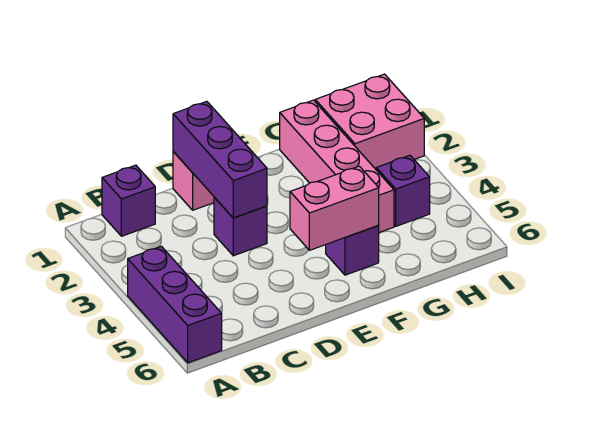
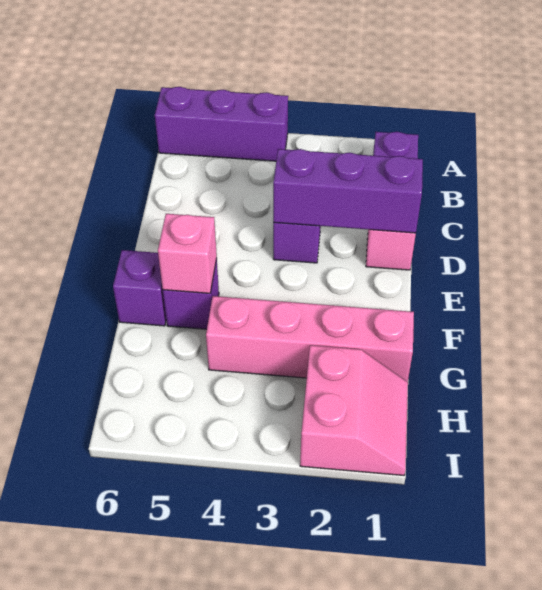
pink brick E5:F5 level 2 -> pink brick F5 level 2
pink brick H1:I2 level 1 -> pink slope H1:I2 level 1 top 2
purple brick H4 level 1 -> purple brick F6 level 1

